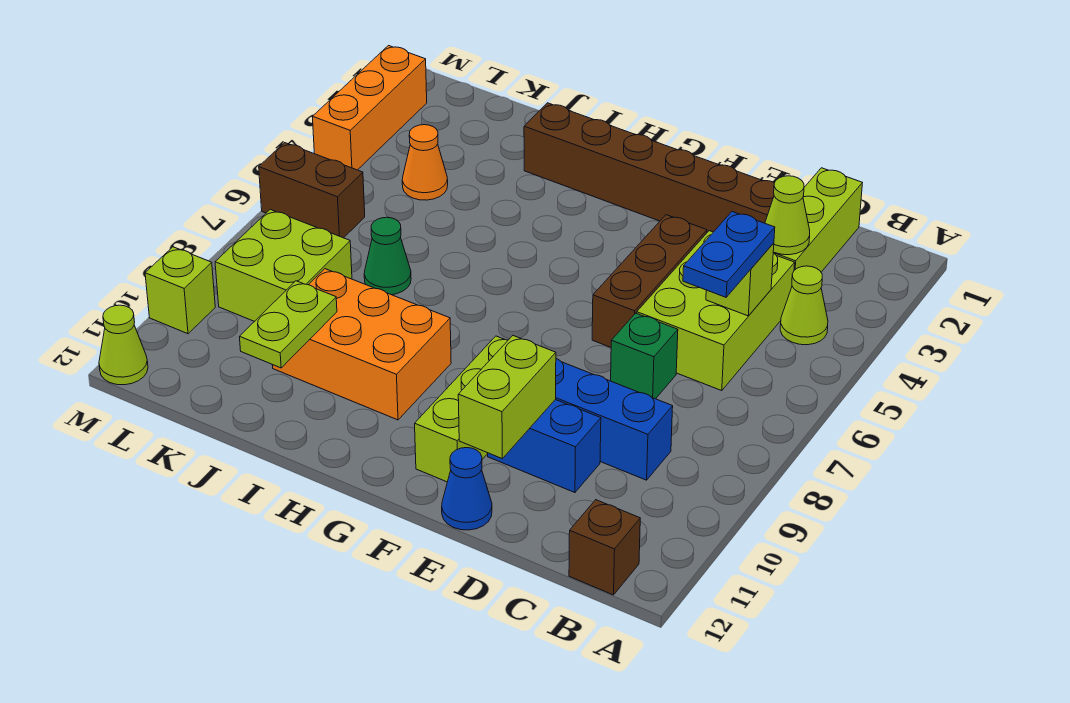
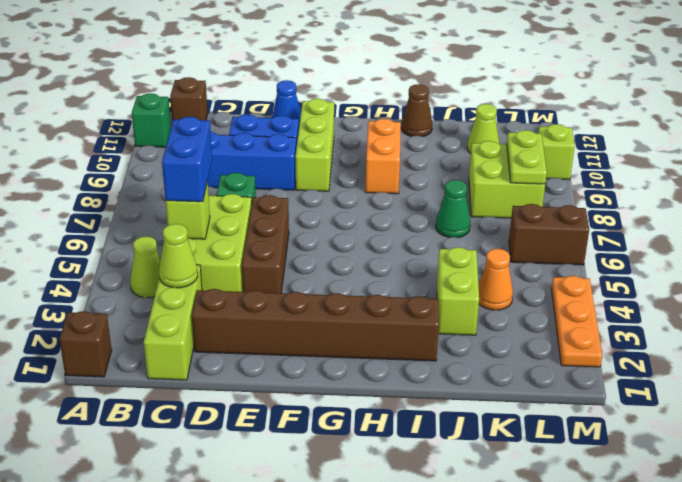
none -> brown brick A1 level 1
none -> green brick A11 level 1
blue plate C5:C6 level 3 -> blue brick C5:C6 level 3
lime brick E10:E11 level 2 -> lime brick J3:J4 level 1
orange brick H9:J10 level 1 -> orange brick H9:H10 level 1
none -> brown cone I12 level 1
lime plate J10:J11 level 2 -> lime plate L8:L9 level 2
orange brick M2:M4 level 1 -> orange plate M2:M4 level 1
lime cone M12 level 1 -> lime cone K11 level 1

